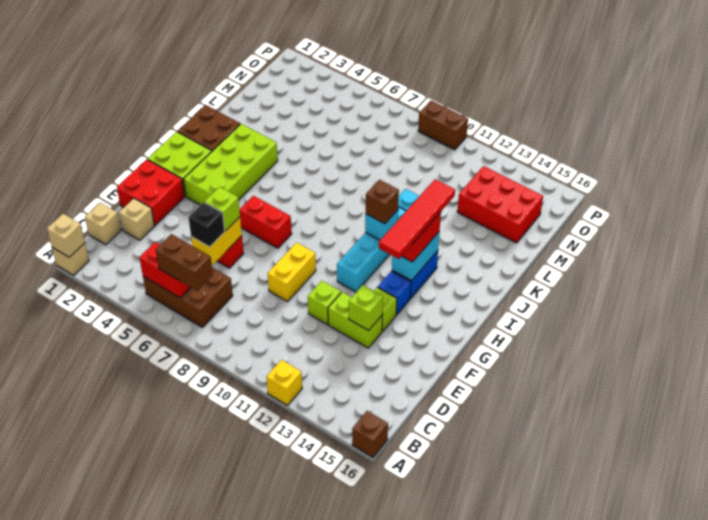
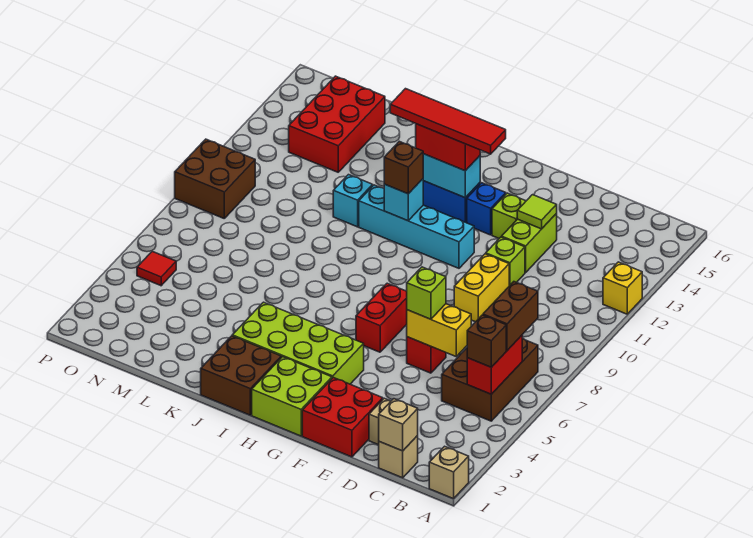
tan brick A1 level 2 -> tan brick C1 level 2
brown brick A16 level 1 -> brown brick B5 level 3
black brick D6 level 3 -> none
yellow brick E9:F9 level 1 -> yellow brick E9:E10 level 1
lime brick E13 level 2 -> lime tile E13 level 2
none -> red tile O5 level 1
brown brick P9:P10 level 1 -> brown brick O9:P10 level 1

